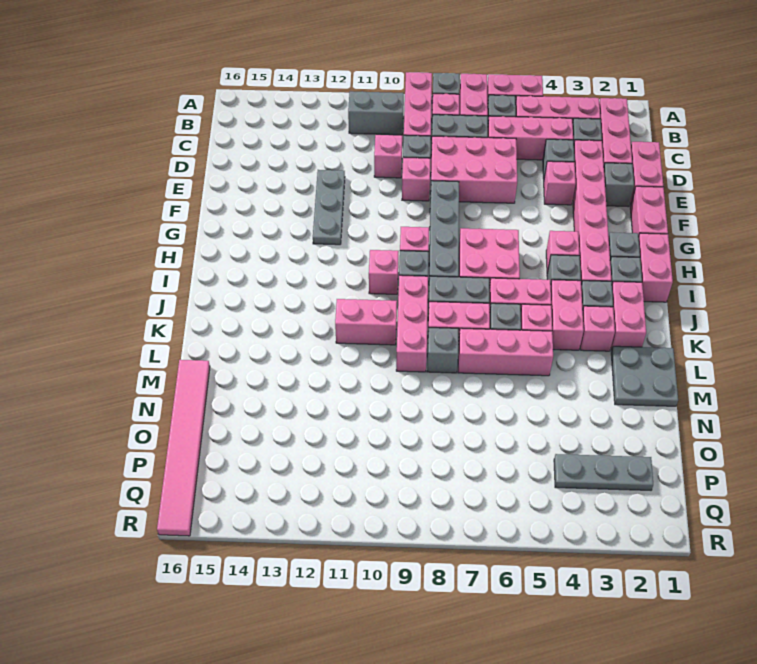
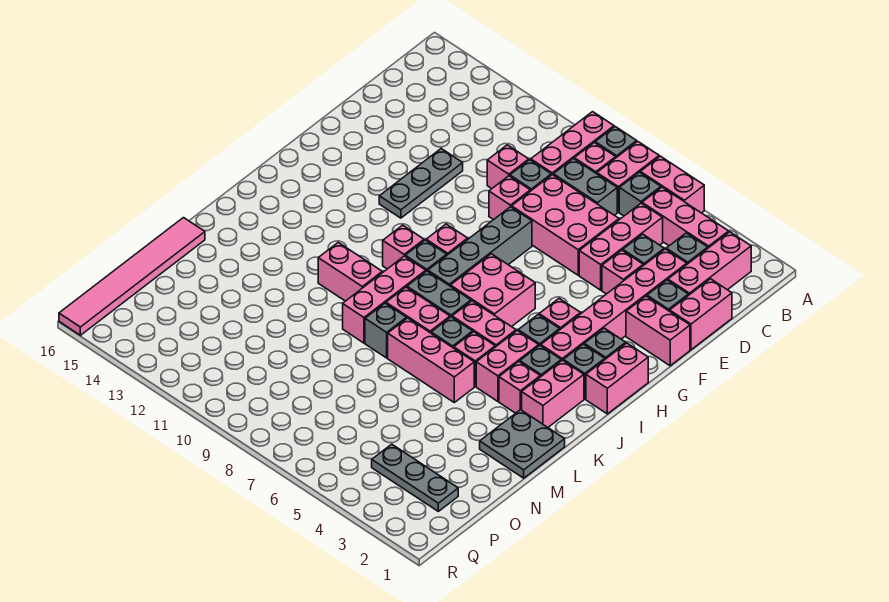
grey brick B10:B11 level 1 -> none
pink brick C4:C6 level 1 -> pink brick C5:E5 level 1
pink brick F1:G1 level 1 -> pink brick F1:F2 level 1

